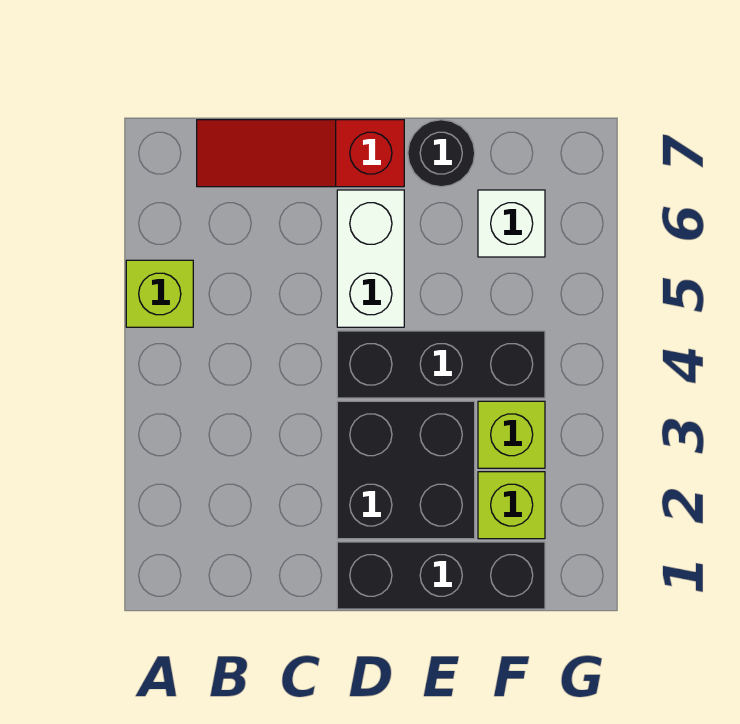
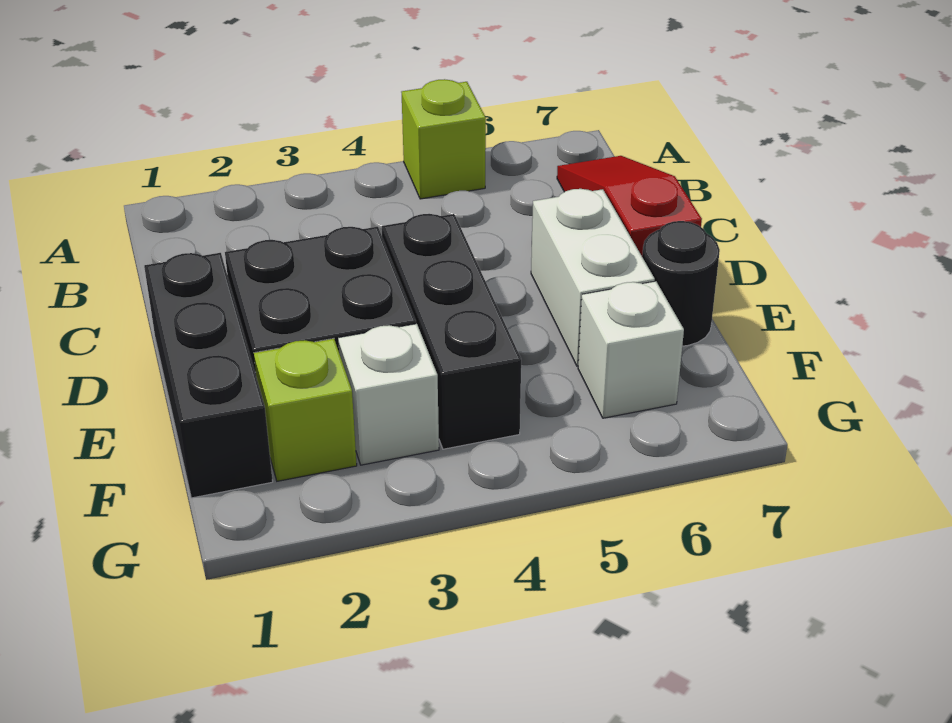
white brick D5:D6 level 1 -> white brick D6:E6 level 1
lime brick F3 level 1 -> white brick F3 level 1

